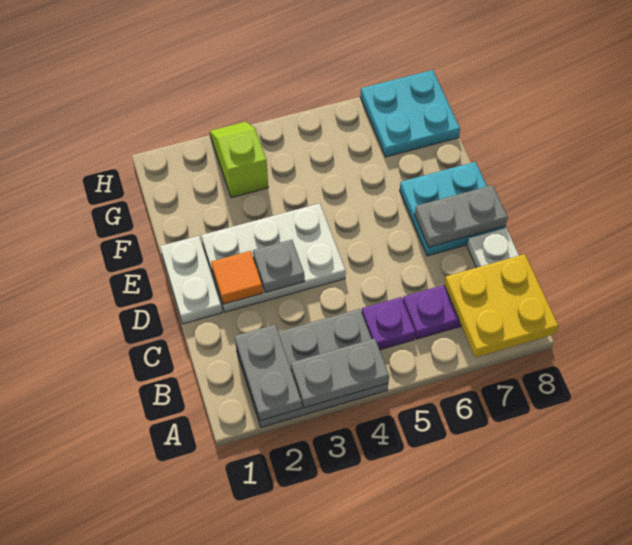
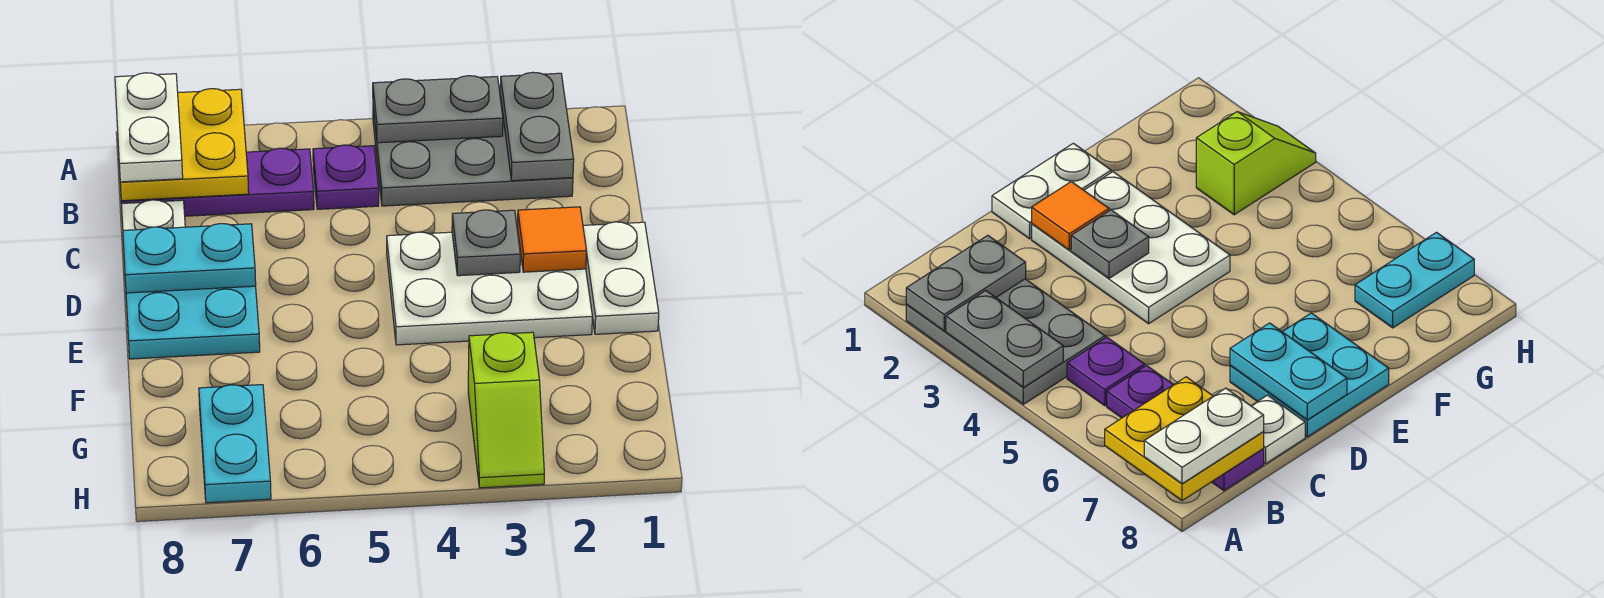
none -> white plate A8:B8 level 3
grey plate D7:D8 level 2 -> cyan plate D7:D8 level 2
cyan plate G7:H8 level 1 -> cyan plate G7:H7 level 1

